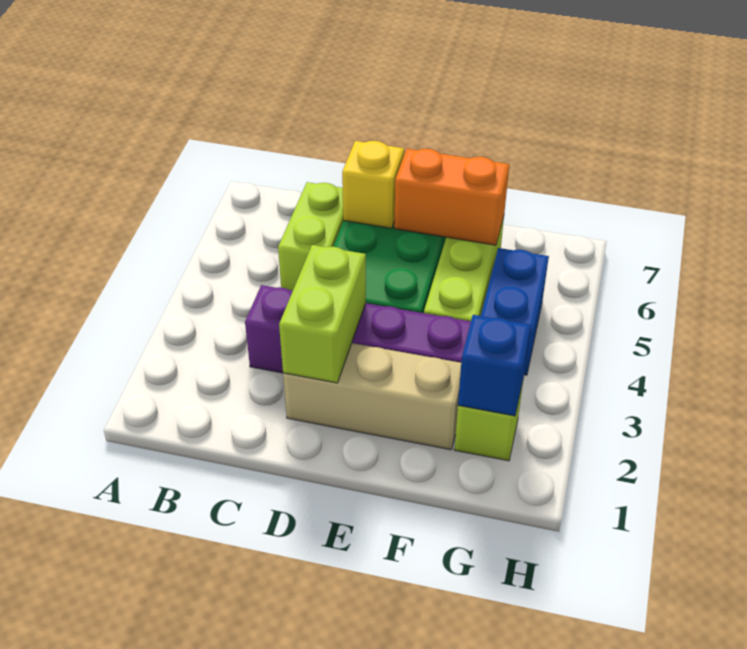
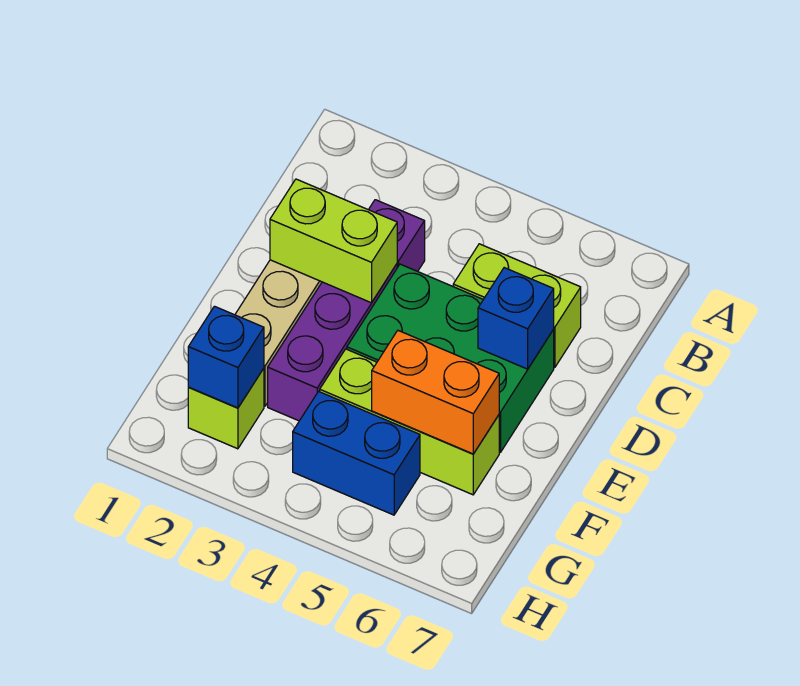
yellow brick D6 level 2 -> blue brick D6 level 2
orange brick E6:F6 level 2 -> orange brick F5:F6 level 2

